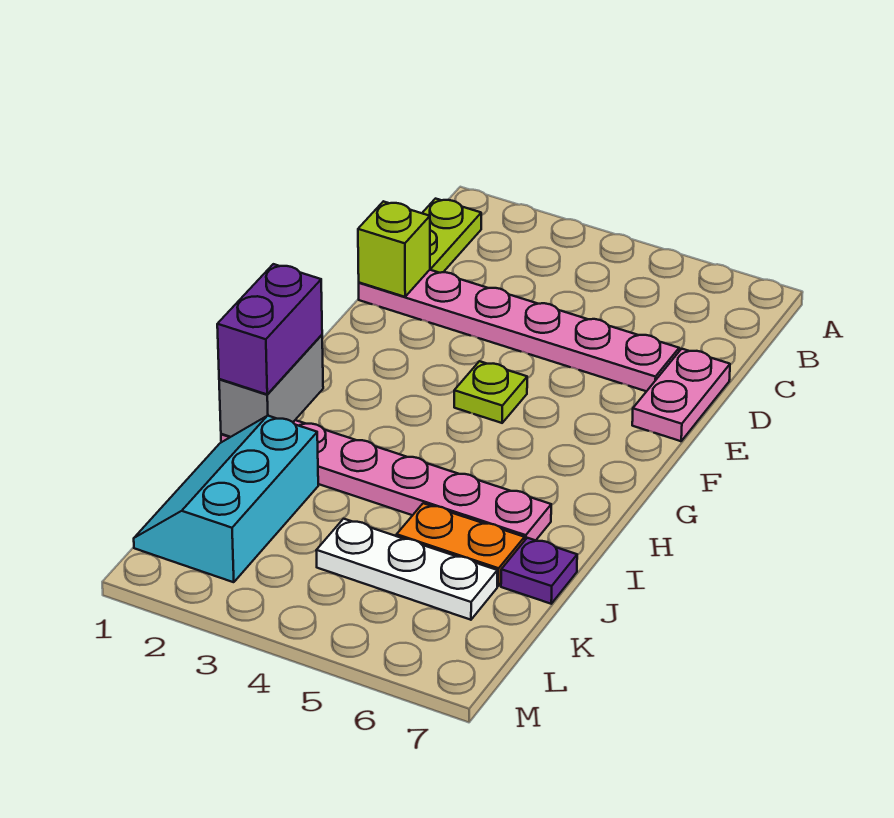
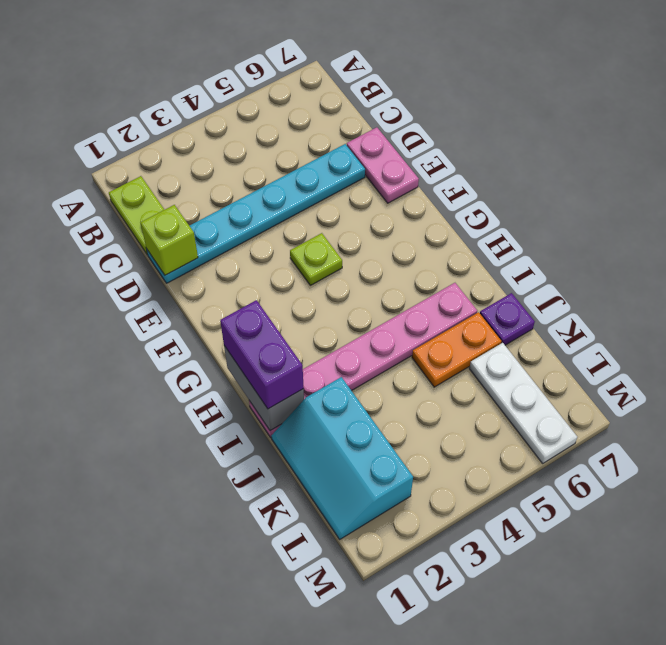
pink plate D1:D6 level 1 -> cyan plate D1:D6 level 1
white plate K4:K6 level 1 -> white plate K6:M6 level 1

